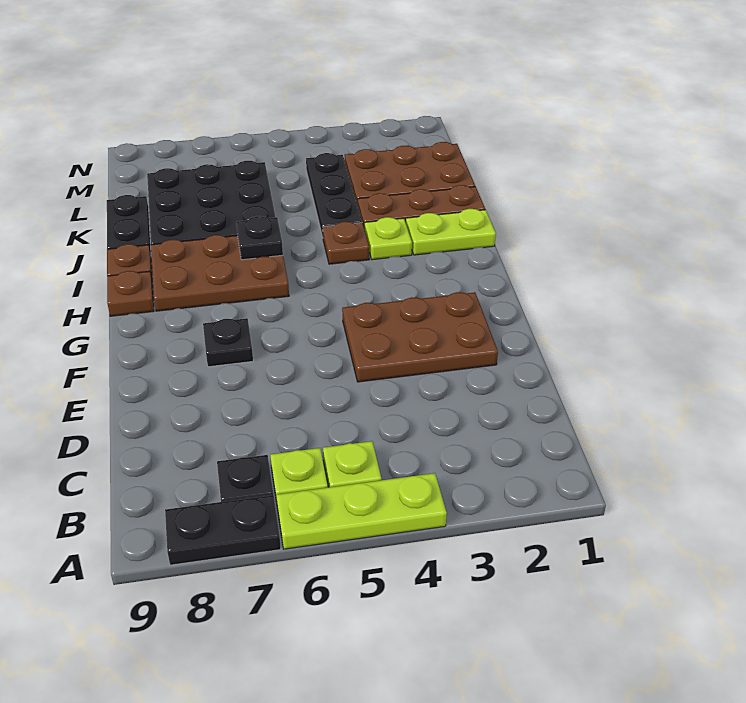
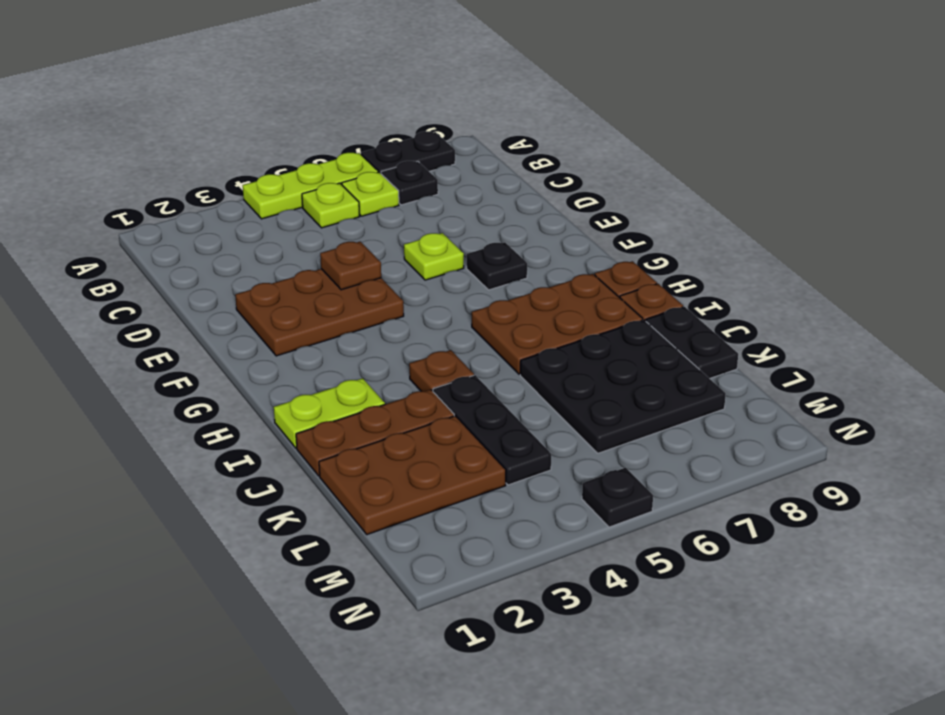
none -> brown plate E4 level 2
lime plate I3 level 1 -> lime plate E6 level 1
black plate I6 level 2 -> black plate N5 level 1

